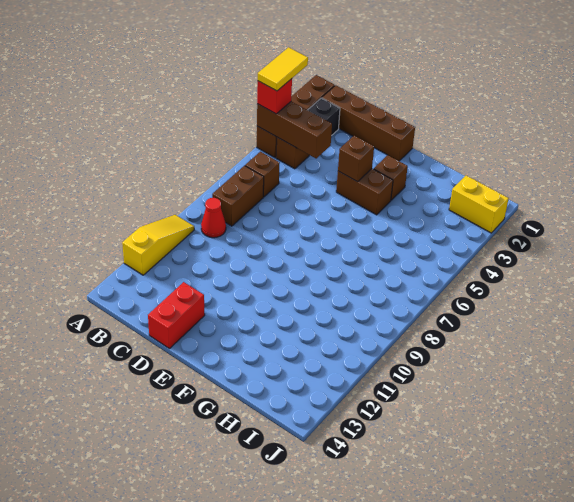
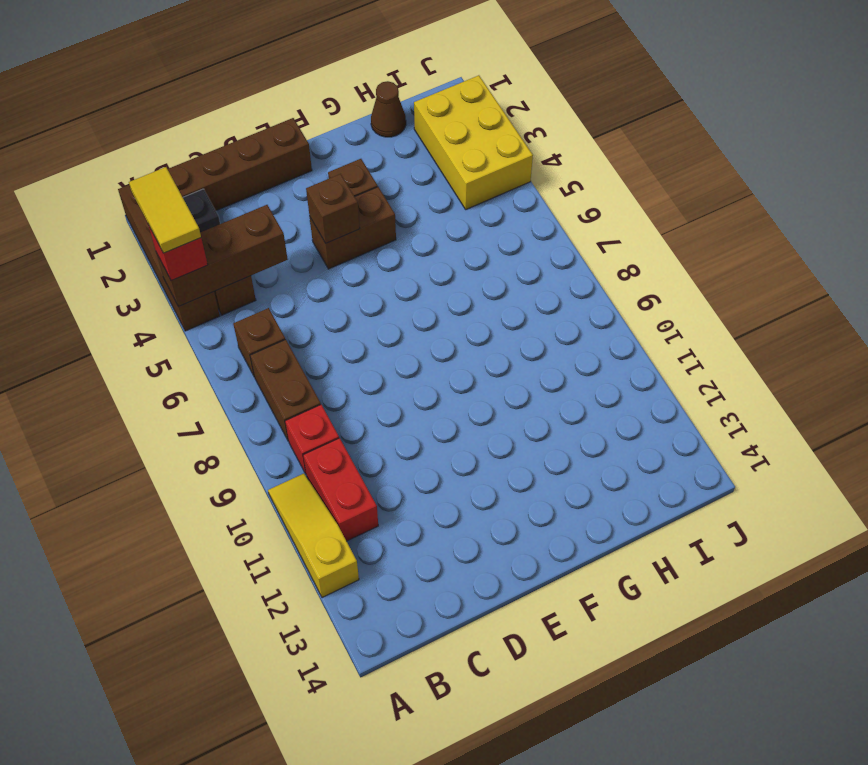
red cone B9 level 1 -> red brick B9 level 1
red brick D13:D14 level 1 -> red brick B10:B11 level 1
none -> brown cone H1 level 1
yellow brick I2:J2 level 1 -> yellow brick I2:J4 level 1

